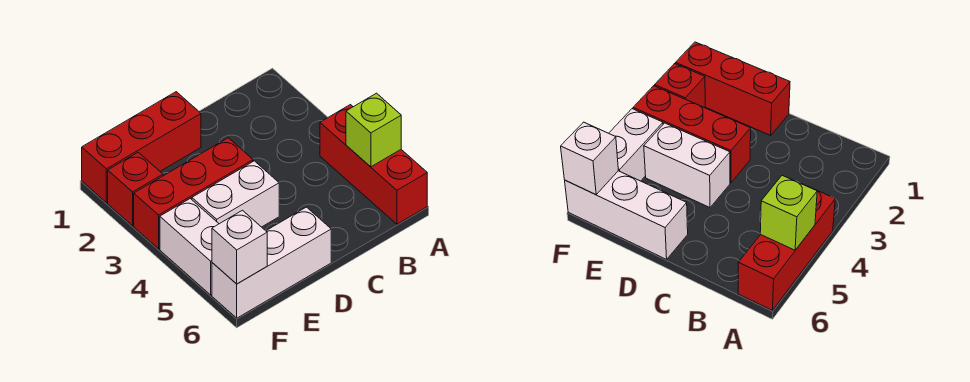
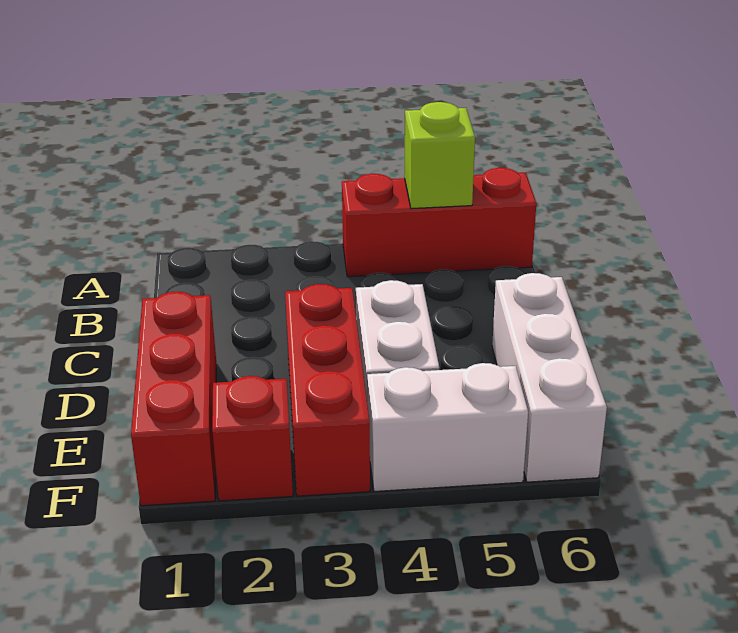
white brick F6 level 2 -> none

